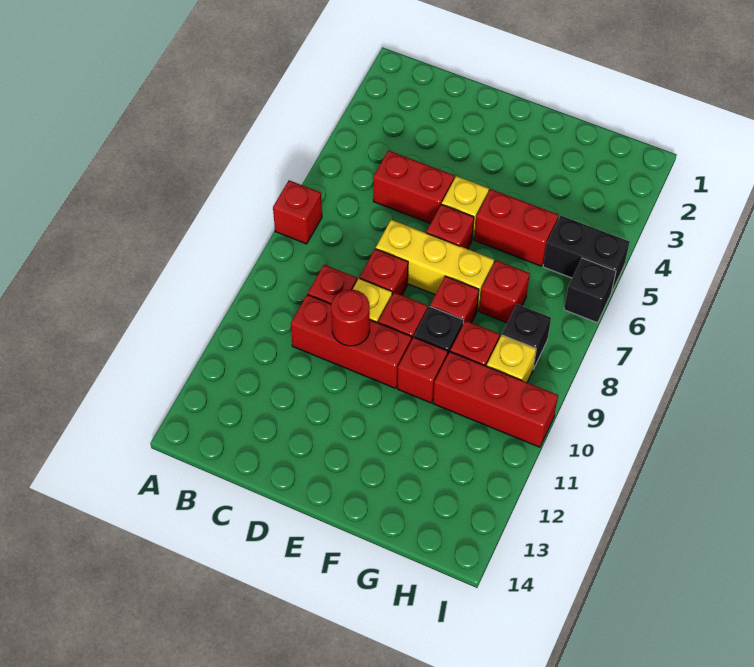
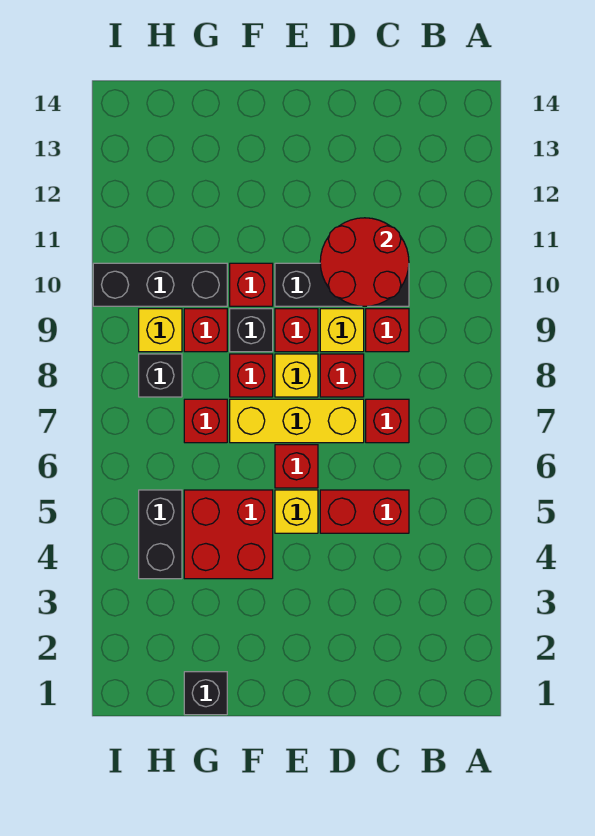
red brick A7 level 1 -> red brick C7 level 1
red brick C10:E10 level 1 -> black brick C10:E10 level 1
red round brick D10 level 2 -> red round brick C10:D11 level 2
none -> yellow brick E8 level 1
red brick F5:G5 level 1 -> red brick F4:G5 level 1
red brick G10:I10 level 1 -> black brick G10:I10 level 1
black brick H5:I5 level 1 -> black brick H4:H5 level 1
black brick I6 level 1 -> black brick G1 level 1

